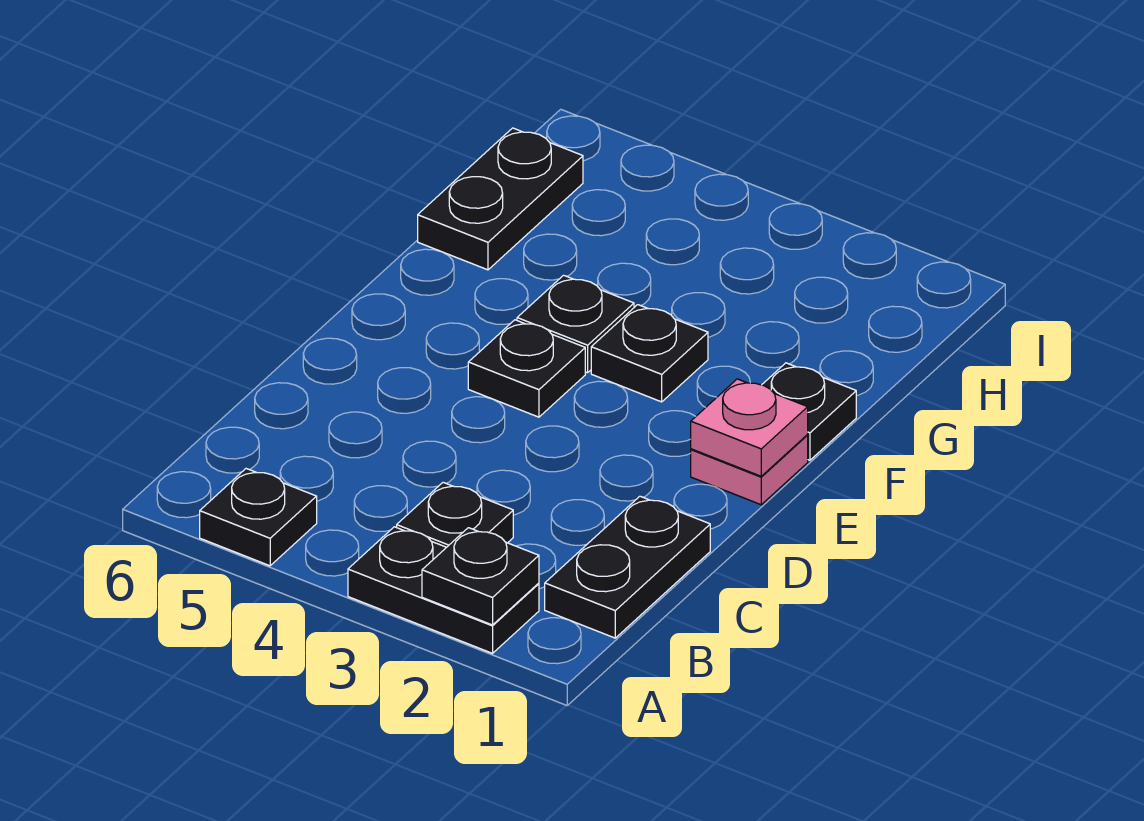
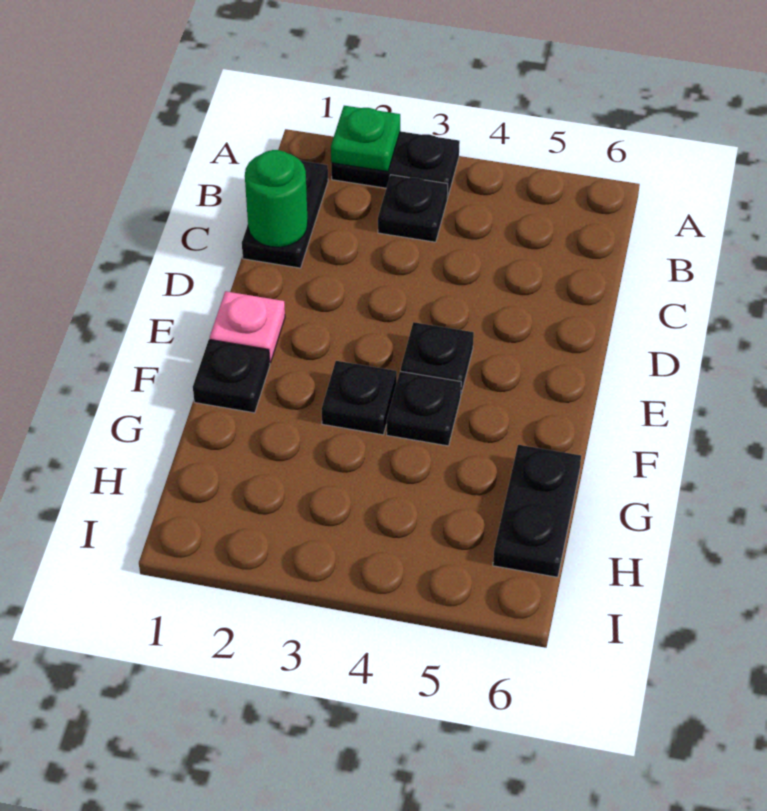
black plate A2 level 2 -> green plate A2 level 2
black plate A5 level 1 -> none
none -> green round brick C1 level 2
pink plate E1 level 2 -> none

